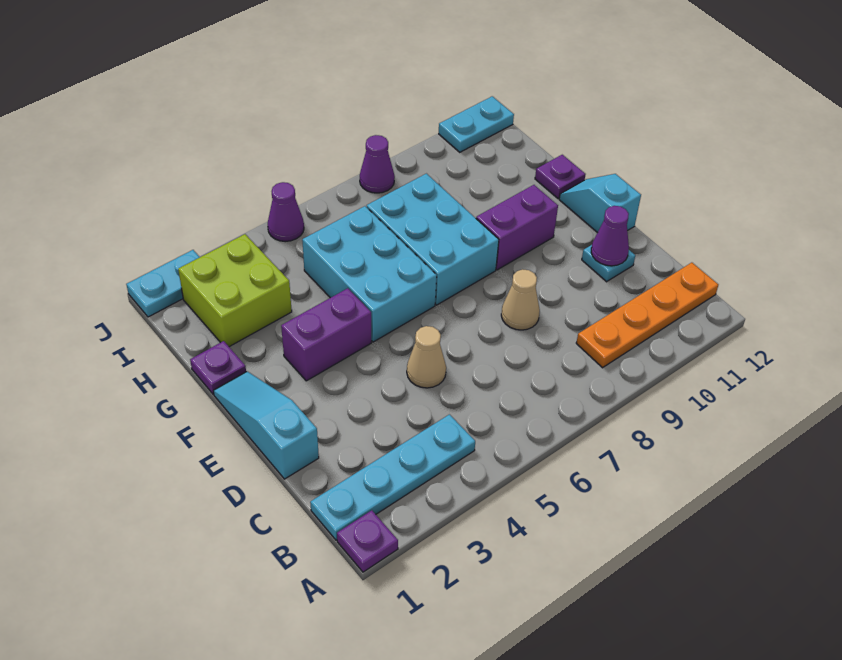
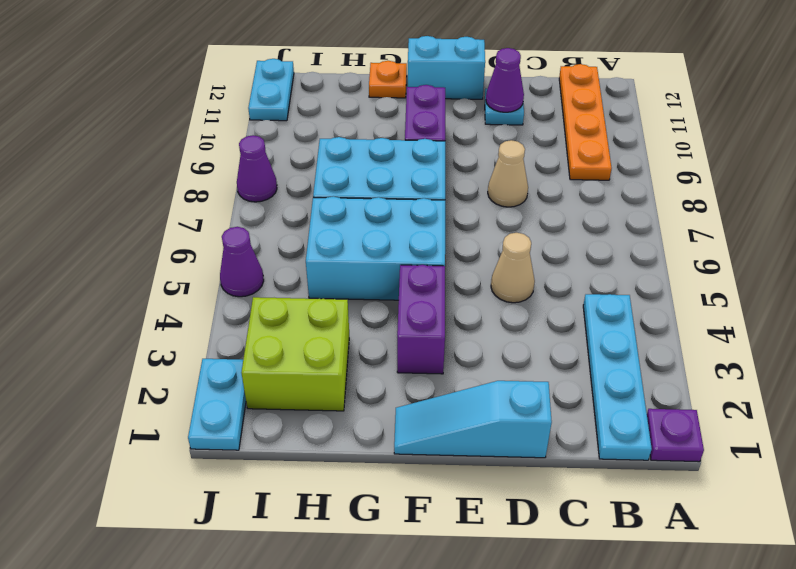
cyan slope E12:F12 level 1 top E -> cyan brick E12:F12 level 1
purple plate G1 level 1 -> none
purple plate G12 level 1 -> orange plate G12 level 1

